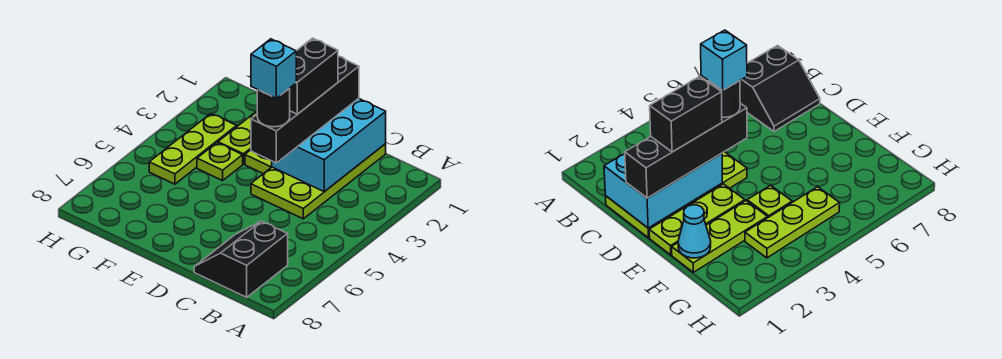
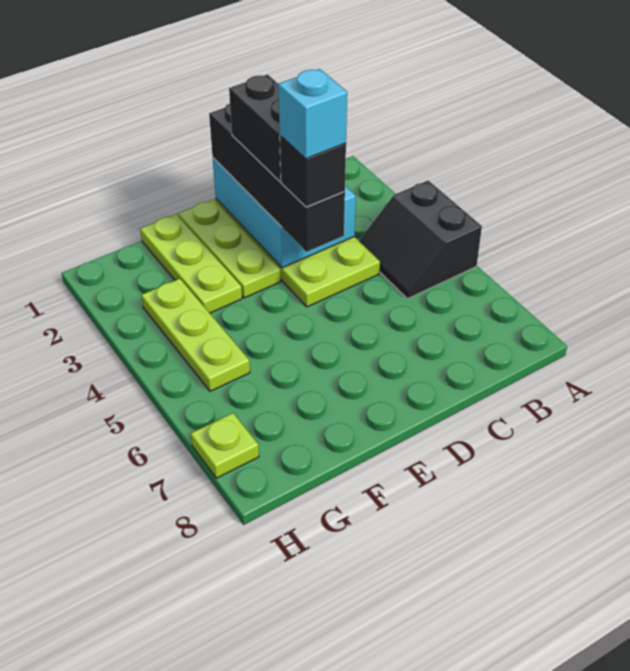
black slope B7:C8 level 1 top B -> black slope A4:B5 level 1 top A
black round brick D4 level 4 -> black brick D4 level 4
cyan cone F1 level 2 -> none
lime plate F4 level 1 -> lime plate H7 level 1

